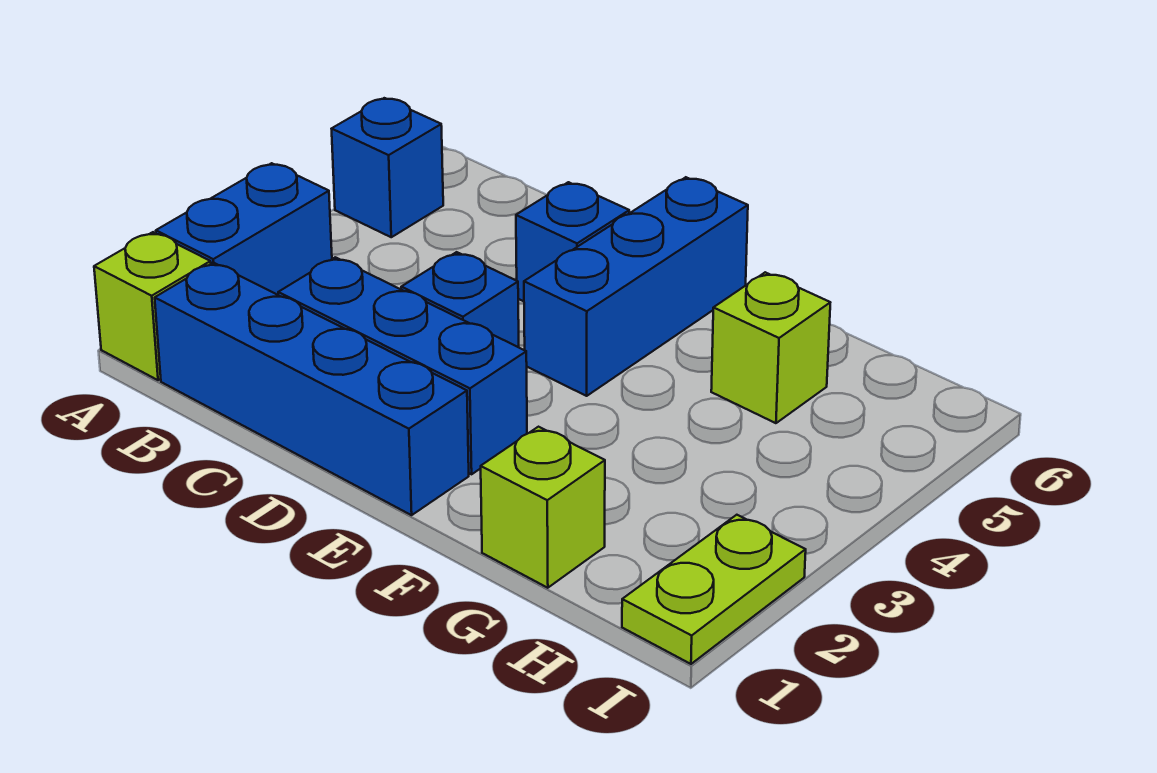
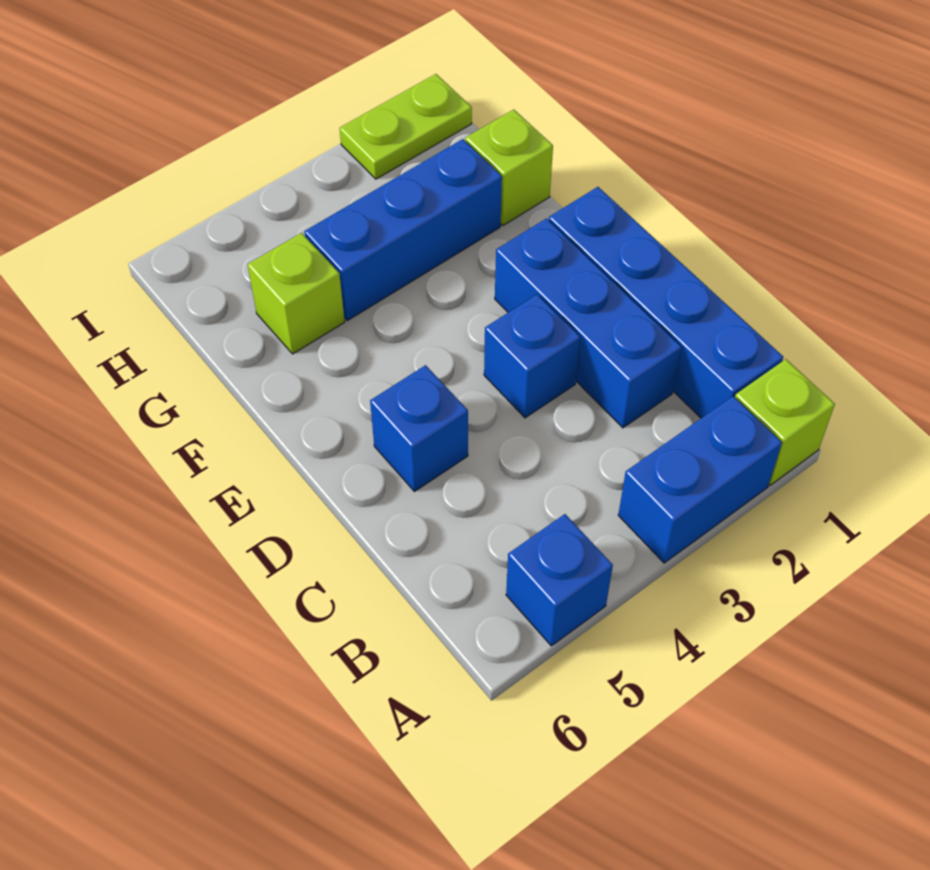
blue brick E4:E6 level 1 -> blue brick G2:G4 level 1

